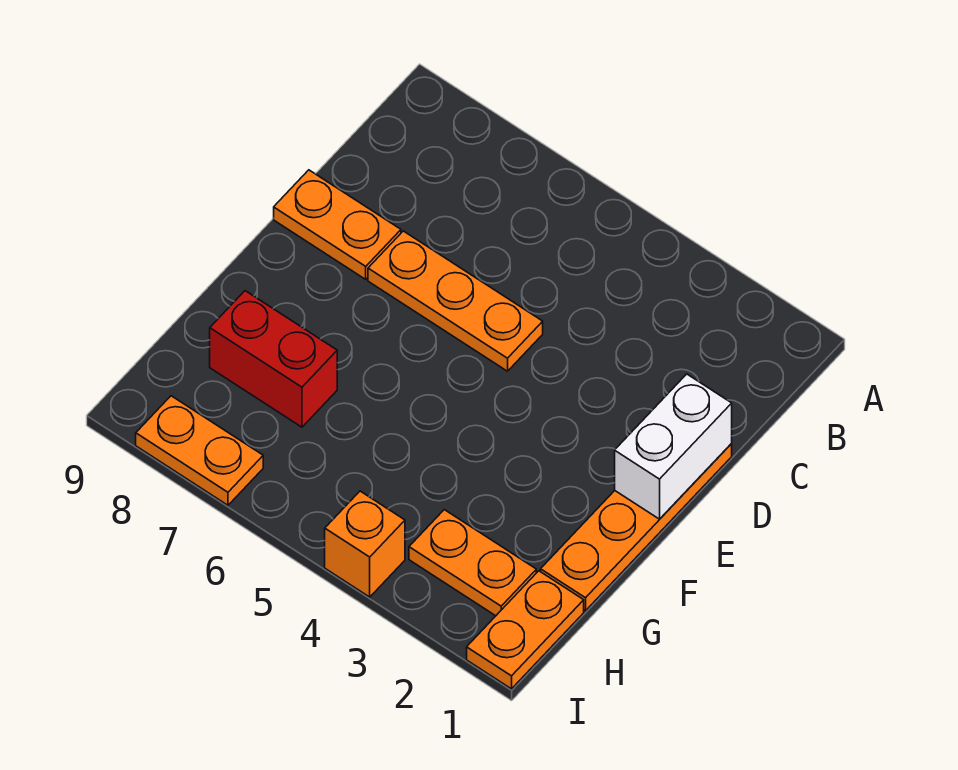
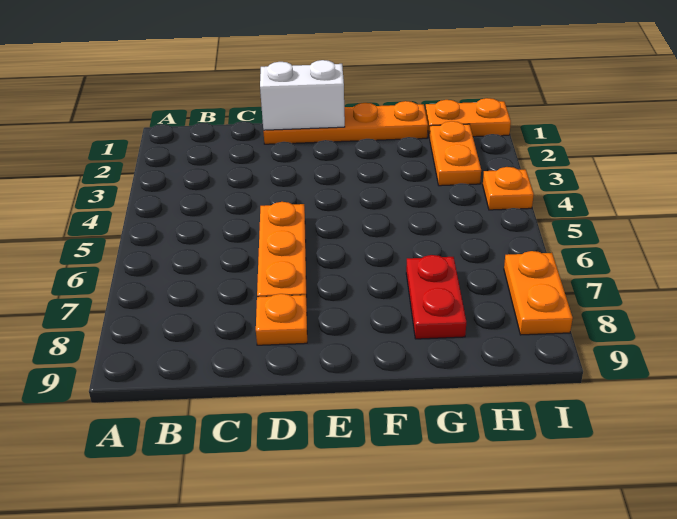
orange plate D8:D9 level 1 -> orange plate D8 level 1
red brick G7:G8 level 1 -> red plate G7:G8 level 1
orange brick I4 level 1 -> orange plate I4 level 1

